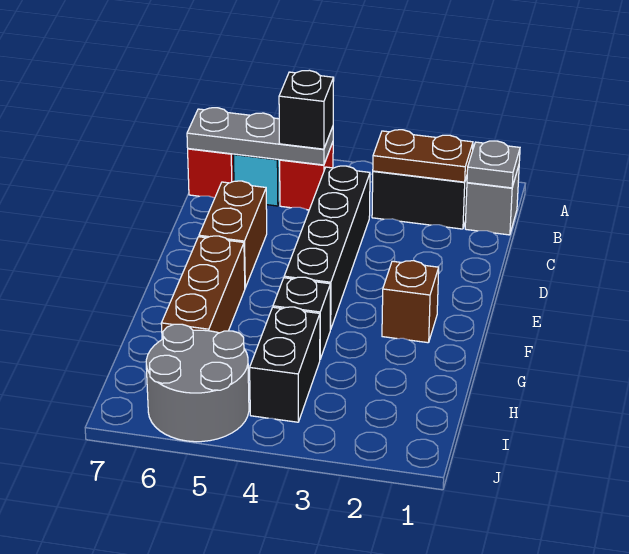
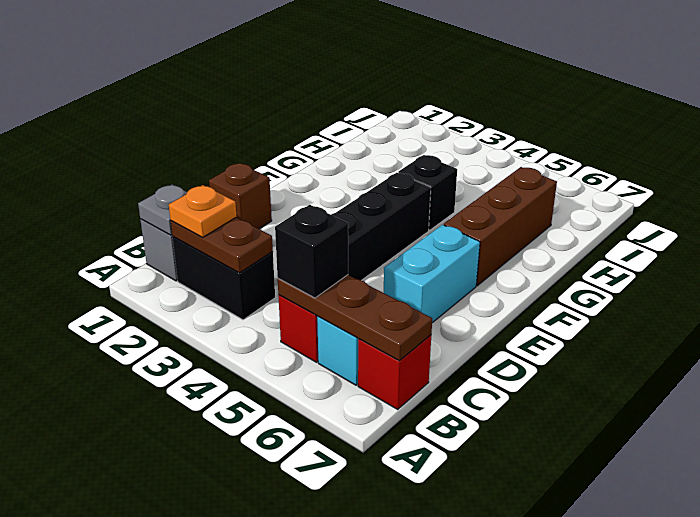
none -> orange plate B2 level 3
grey plate B5:B7 level 2 -> brown plate B5:B7 level 2
brown brick D6:E6 level 1 -> cyan brick D6:E6 level 1
brown brick F2 level 1 -> brown brick D1 level 1
black brick H4:I4 level 1 -> none
grey round brick I5:J6 level 1 -> none

